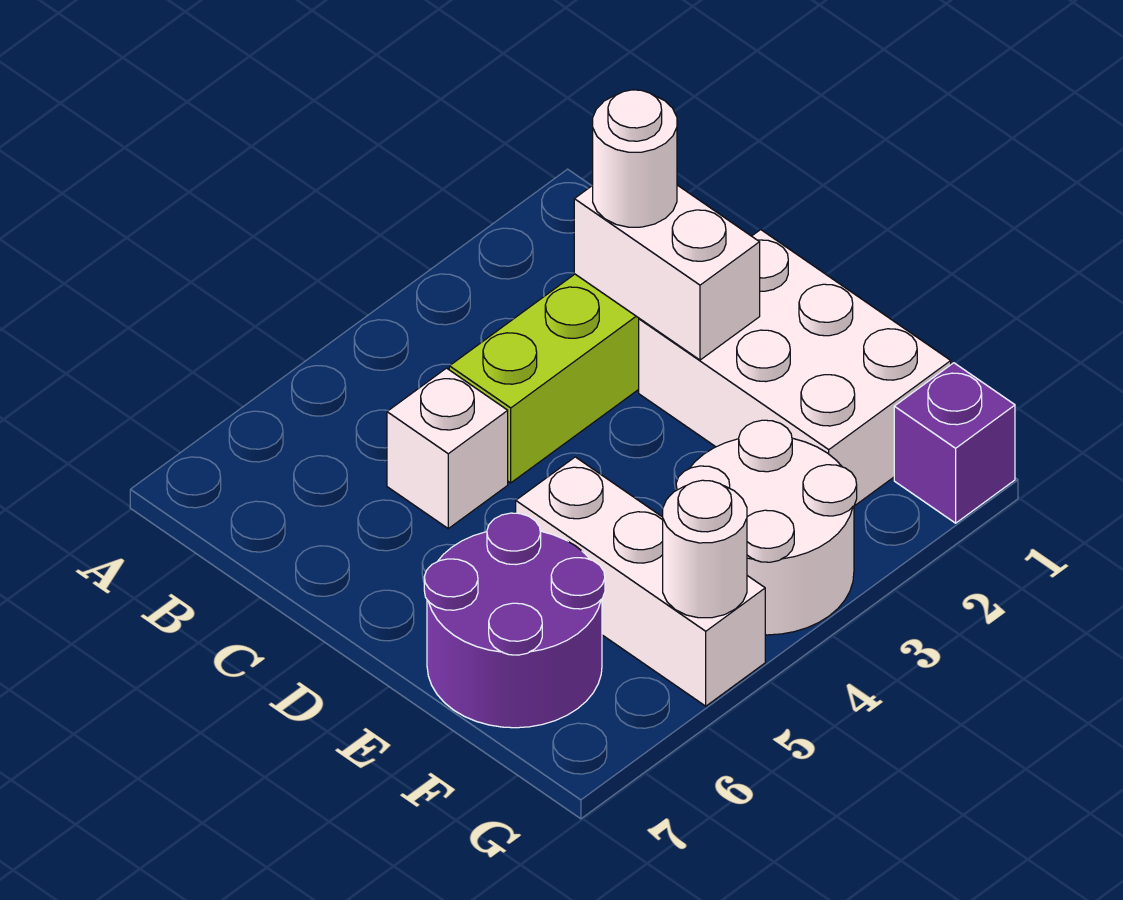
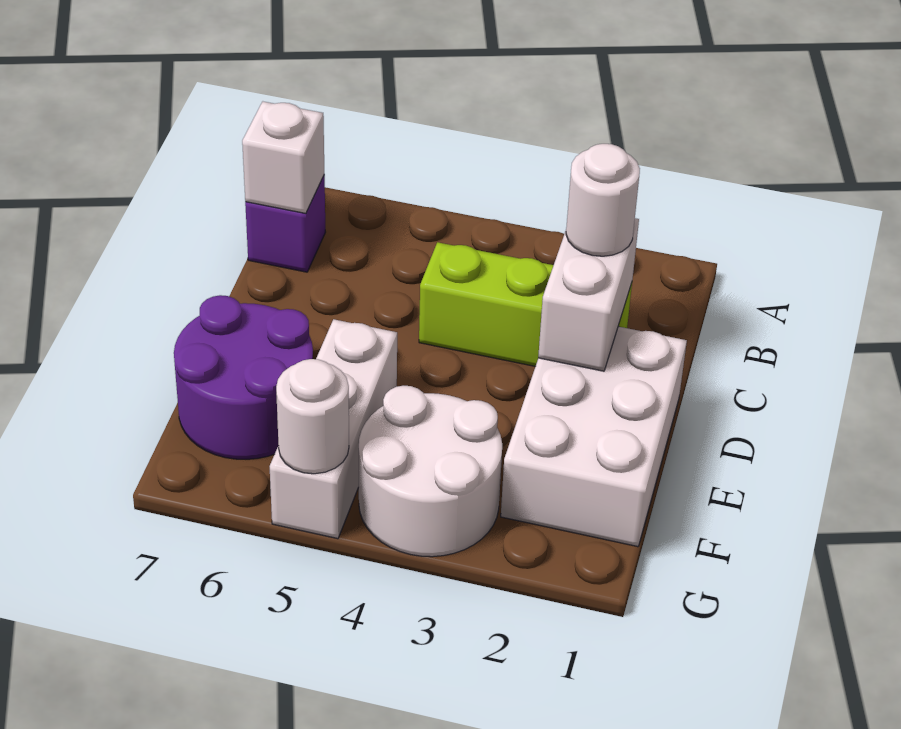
white brick C5 level 1 -> white brick B7 level 2
purple brick G1 level 1 -> purple brick B7 level 1

